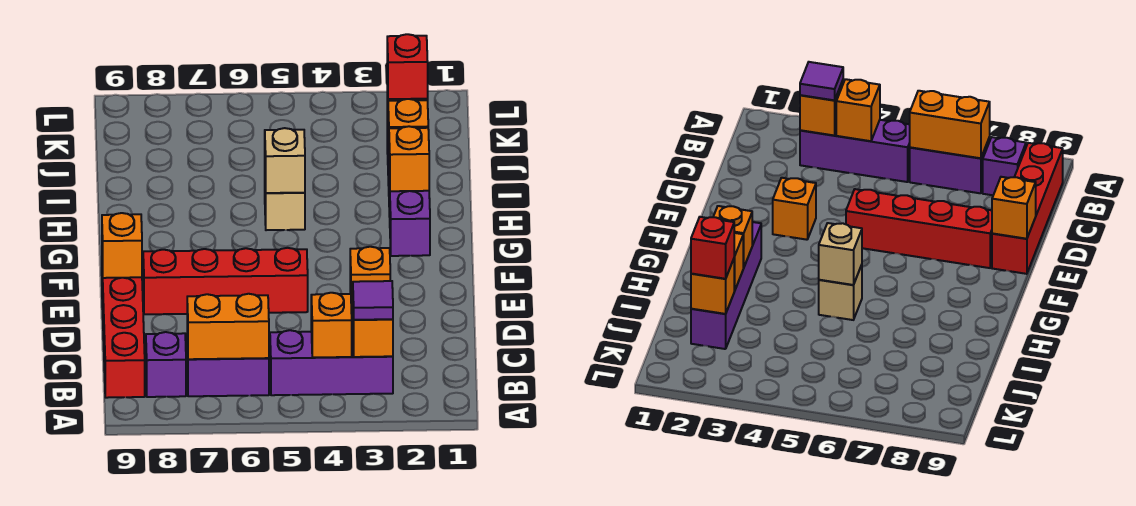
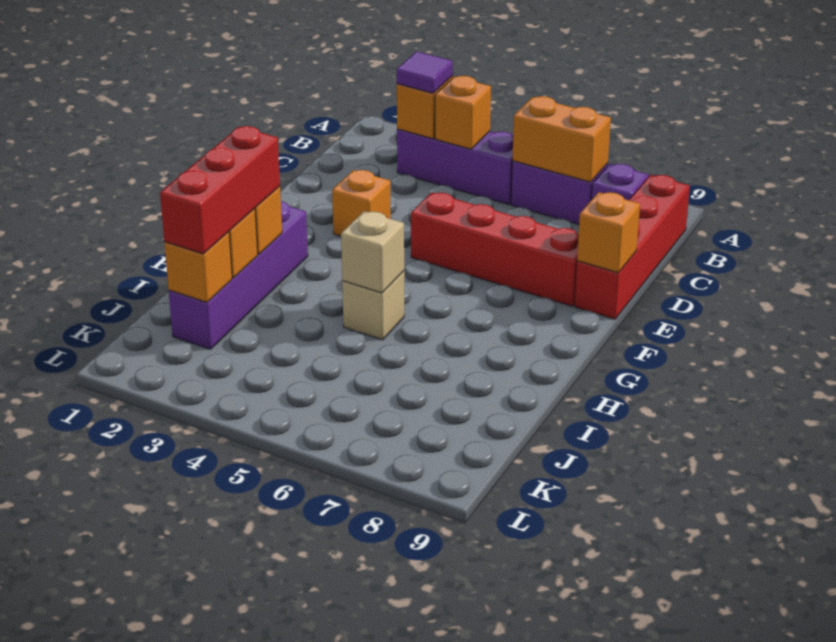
red brick J2 level 3 -> red brick H2:J2 level 3

